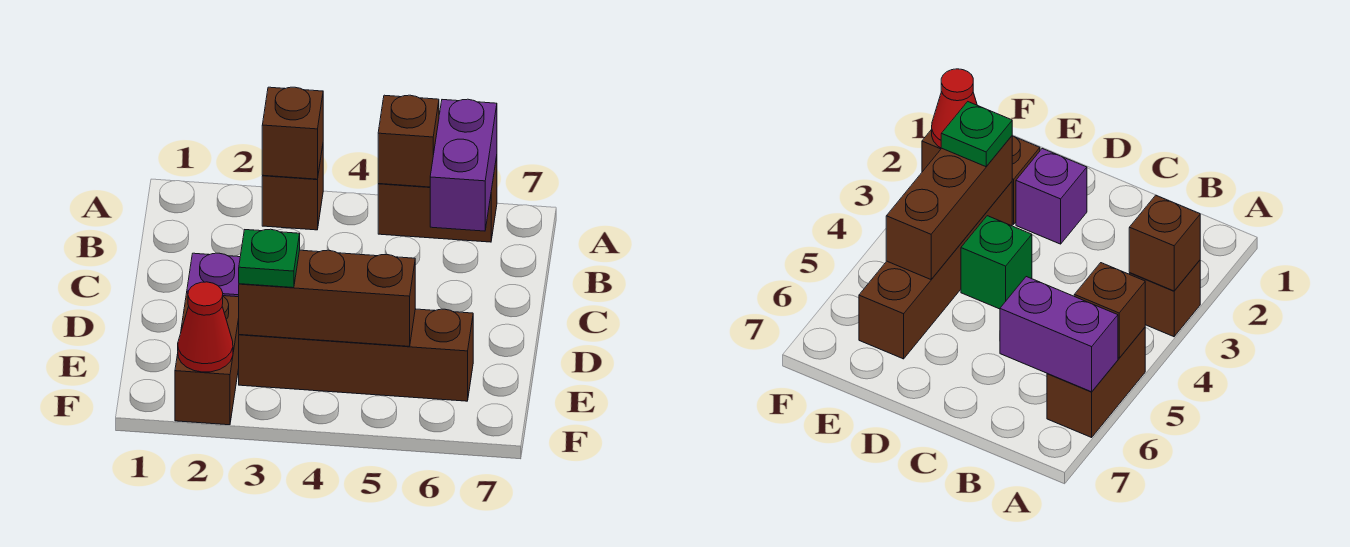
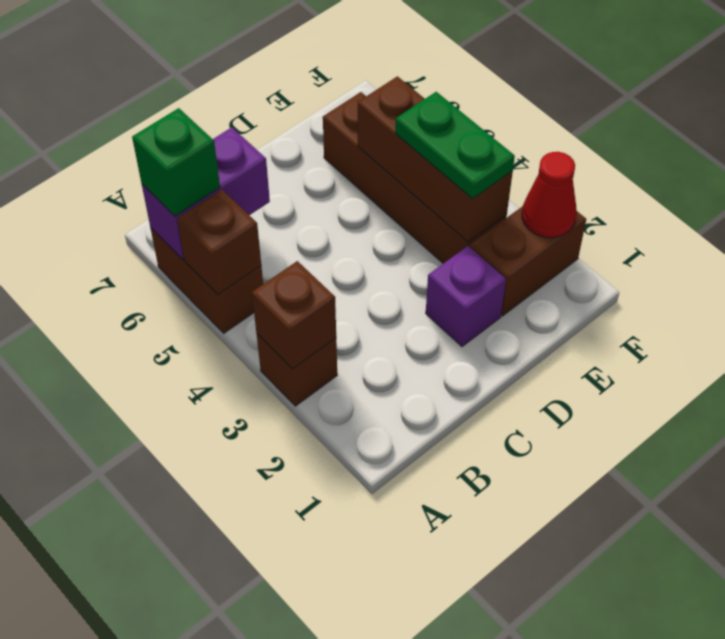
green brick D4 level 1 -> green brick A6 level 3
green plate E3 level 3 -> green plate E3:E4 level 3

